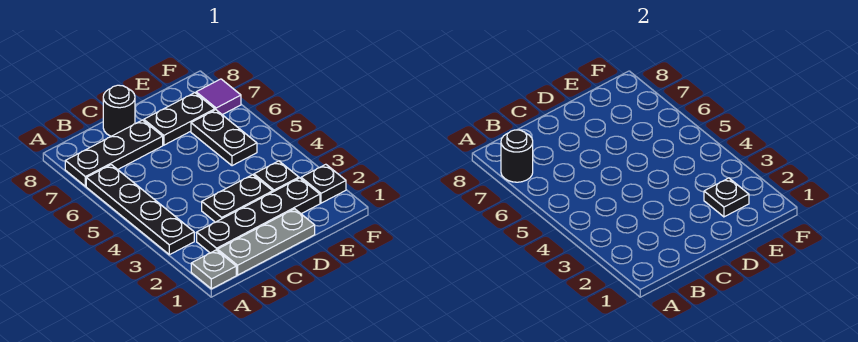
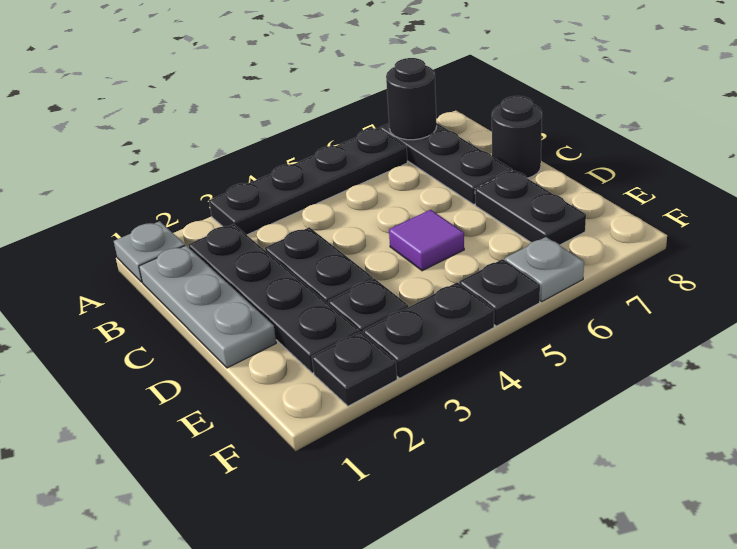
black plate E2 level 2 -> black plate F5 level 1
black plate E5:E6 level 1 -> black plate F3:F4 level 1
none -> grey plate F6 level 1
purple tile F7 level 1 -> purple tile D5 level 1

